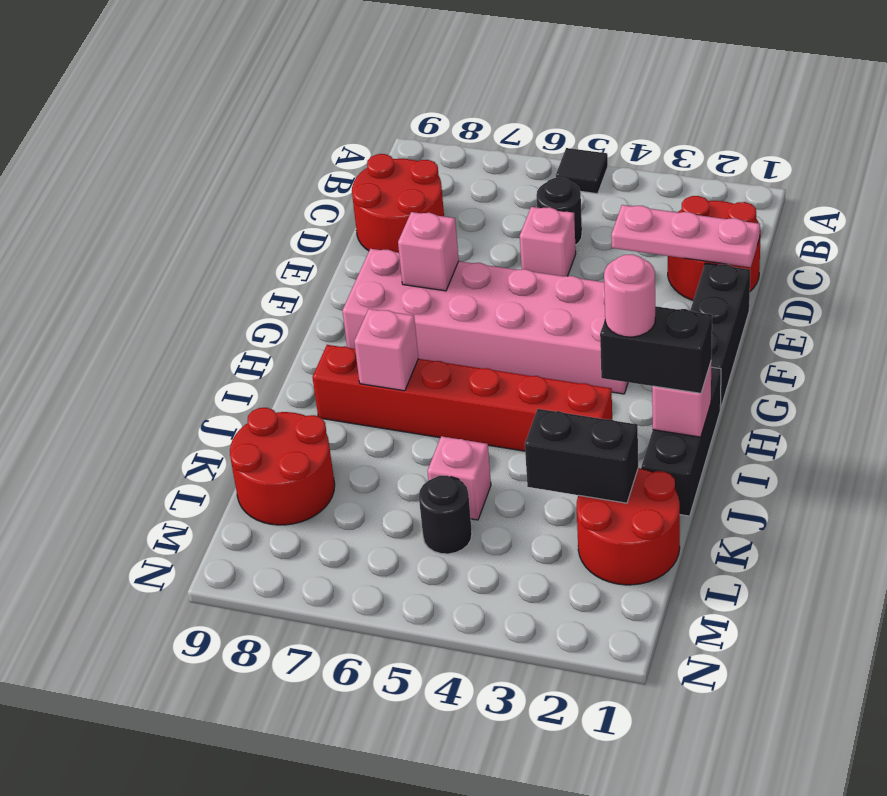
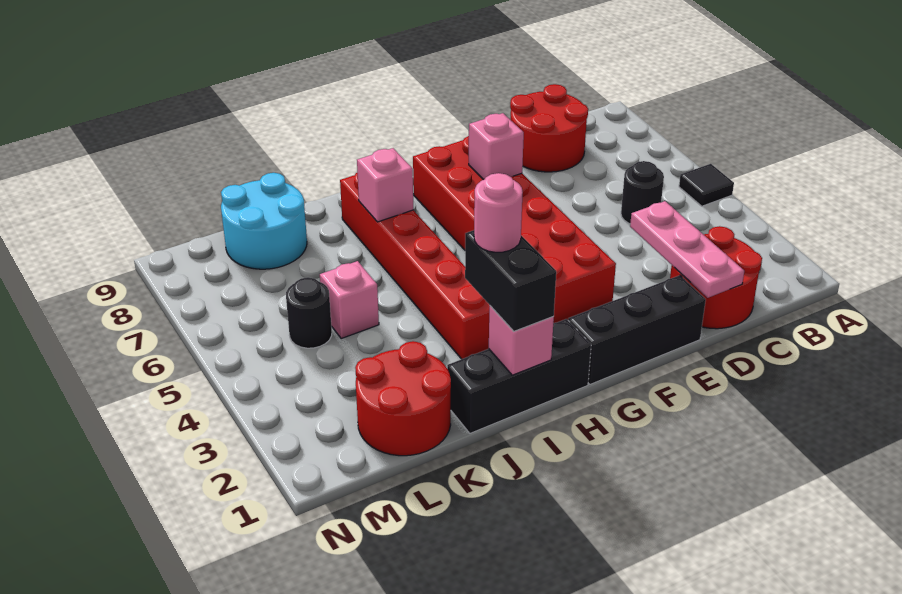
pink brick D5 level 1 -> none
pink brick F3:G8 level 1 -> red brick F3:G8 level 1
black brick K2:K3 level 2 -> none
red round brick K8:L9 level 1 -> cyan round brick K8:L9 level 1

